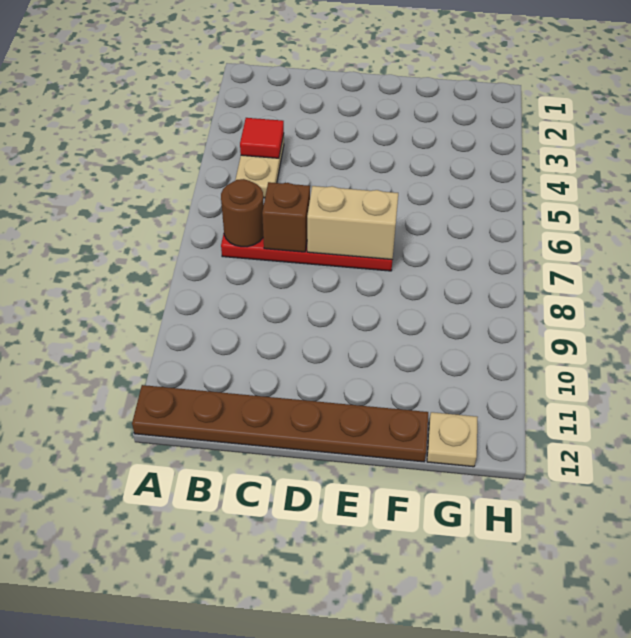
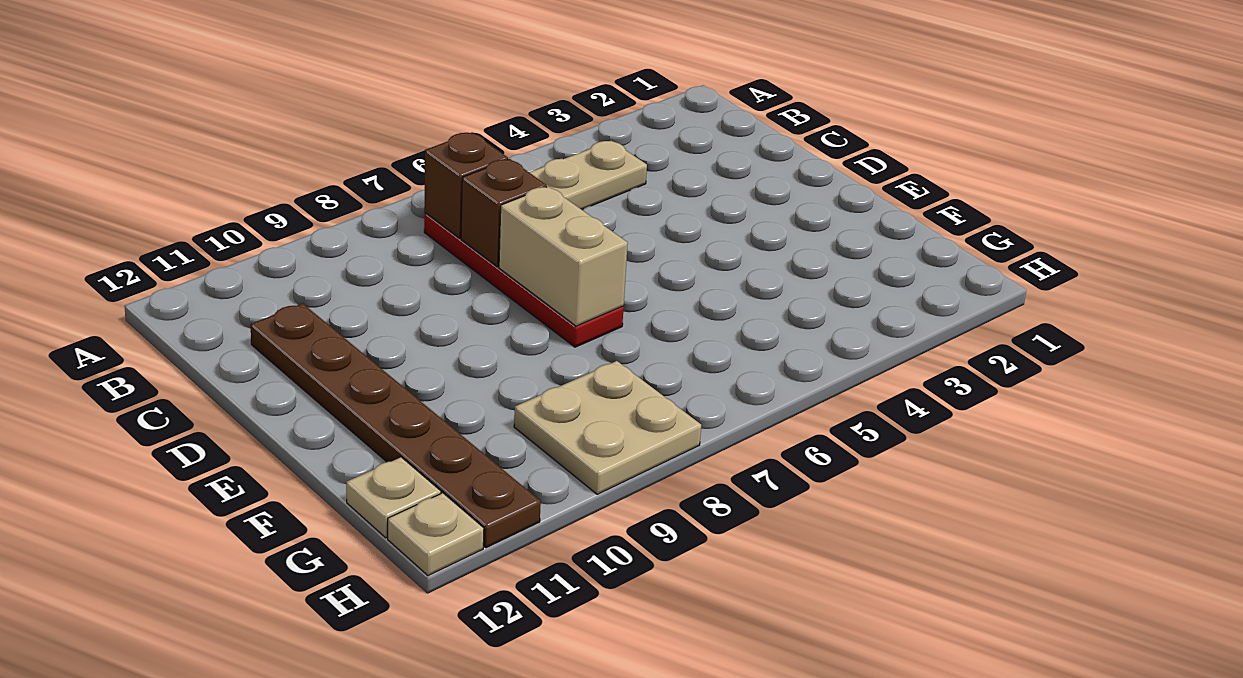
brown plate A12:F12 level 1 -> brown plate C11:H11 level 1
red tile B4 level 2 -> none
brown round brick B7 level 2 -> brown brick B7 level 2
none -> tan plate G8:H9 level 1
none -> tan plate H12 level 1

